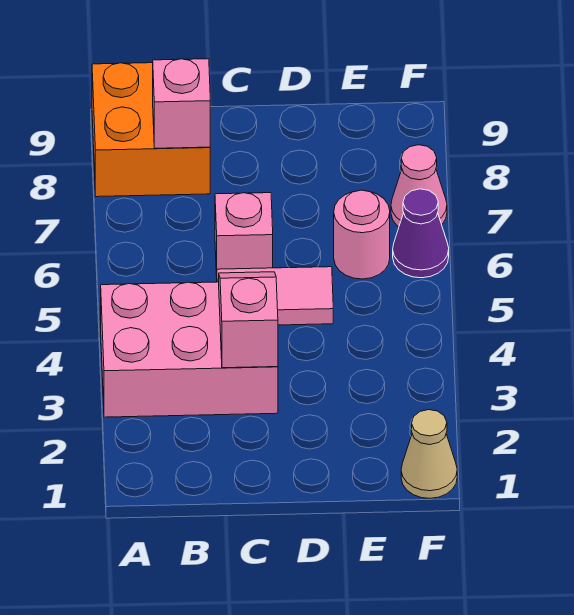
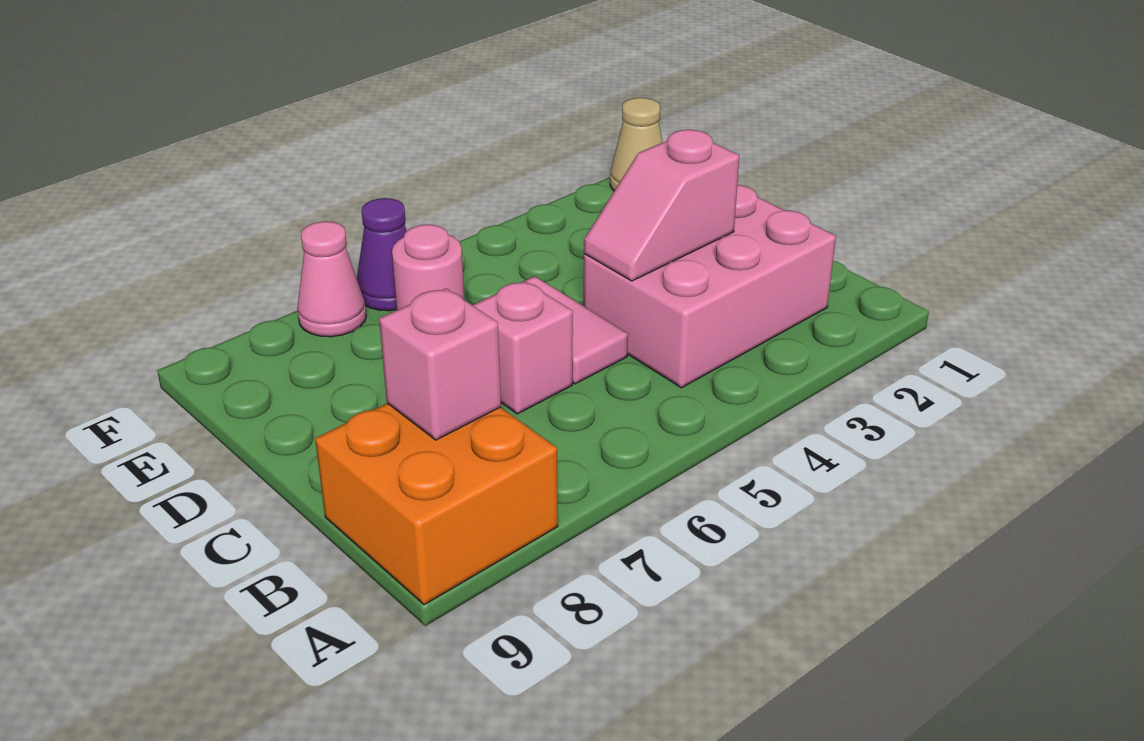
pink brick A3:C4 level 1 -> pink brick B2:C4 level 1

